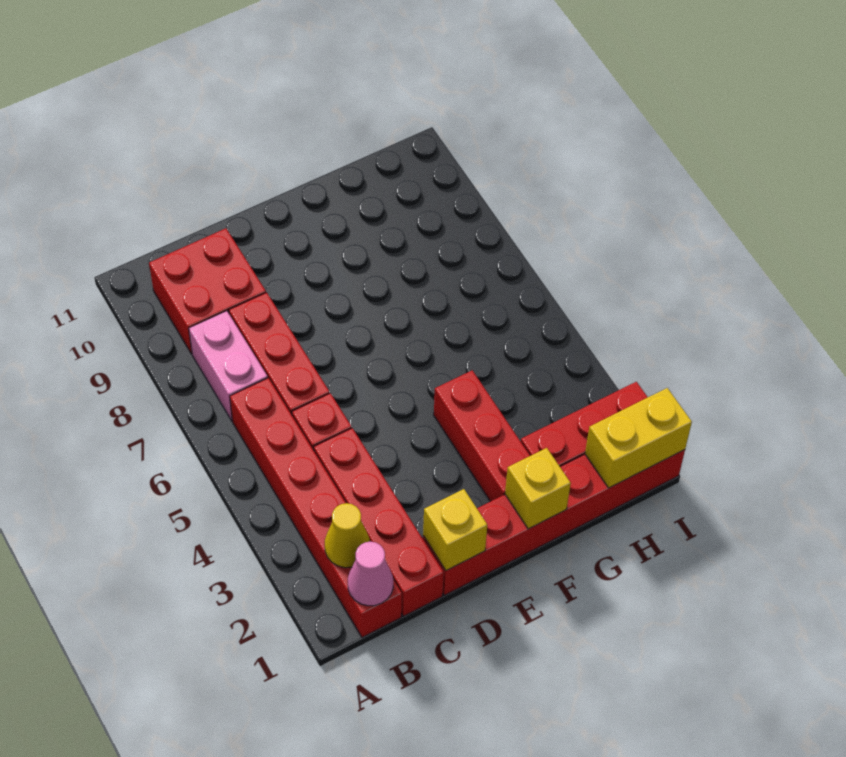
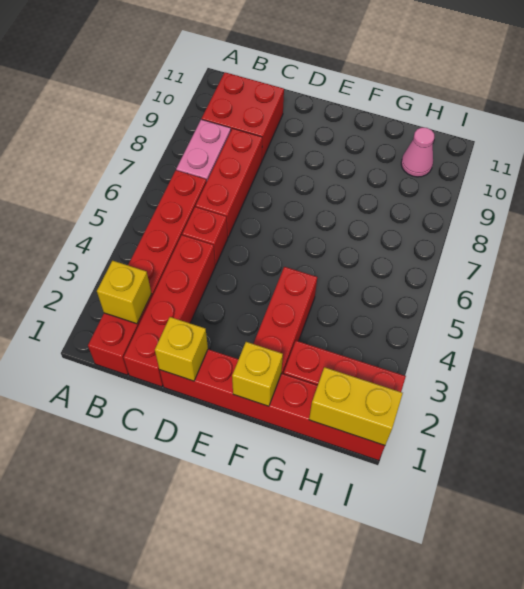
pink cone B1 level 2 -> pink cone H10 level 1
yellow cone B2 level 2 -> yellow brick B2 level 2

